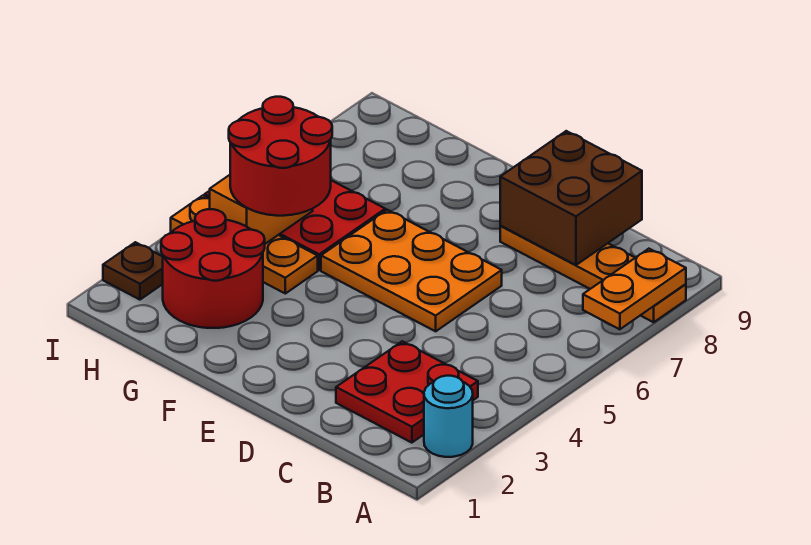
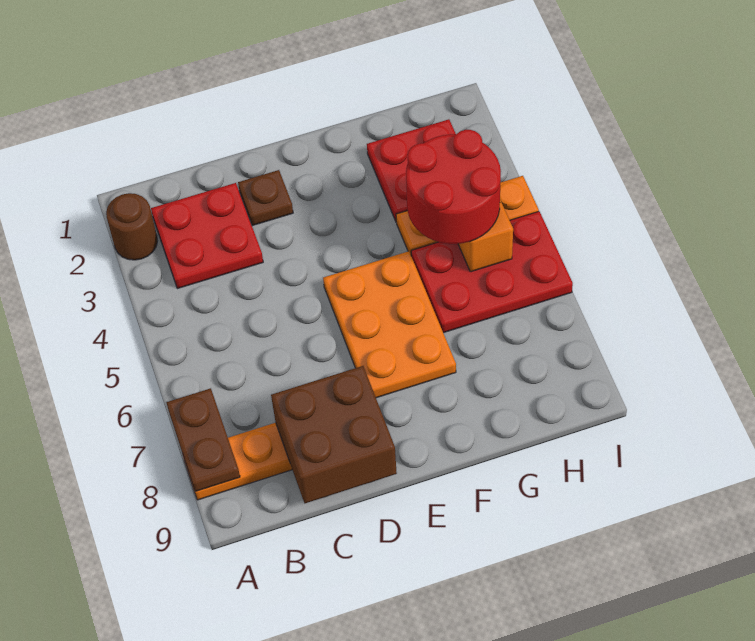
cyan round brick A2 level 1 -> brown round brick A2 level 1
orange plate A7:A8 level 2 -> brown plate A7:A8 level 2
orange plate D5:F6 level 1 -> orange plate E5:F7 level 1
red round brick G2:H3 level 1 -> red plate G2:H3 level 1
brown plate I2 level 1 -> brown plate D2 level 1

